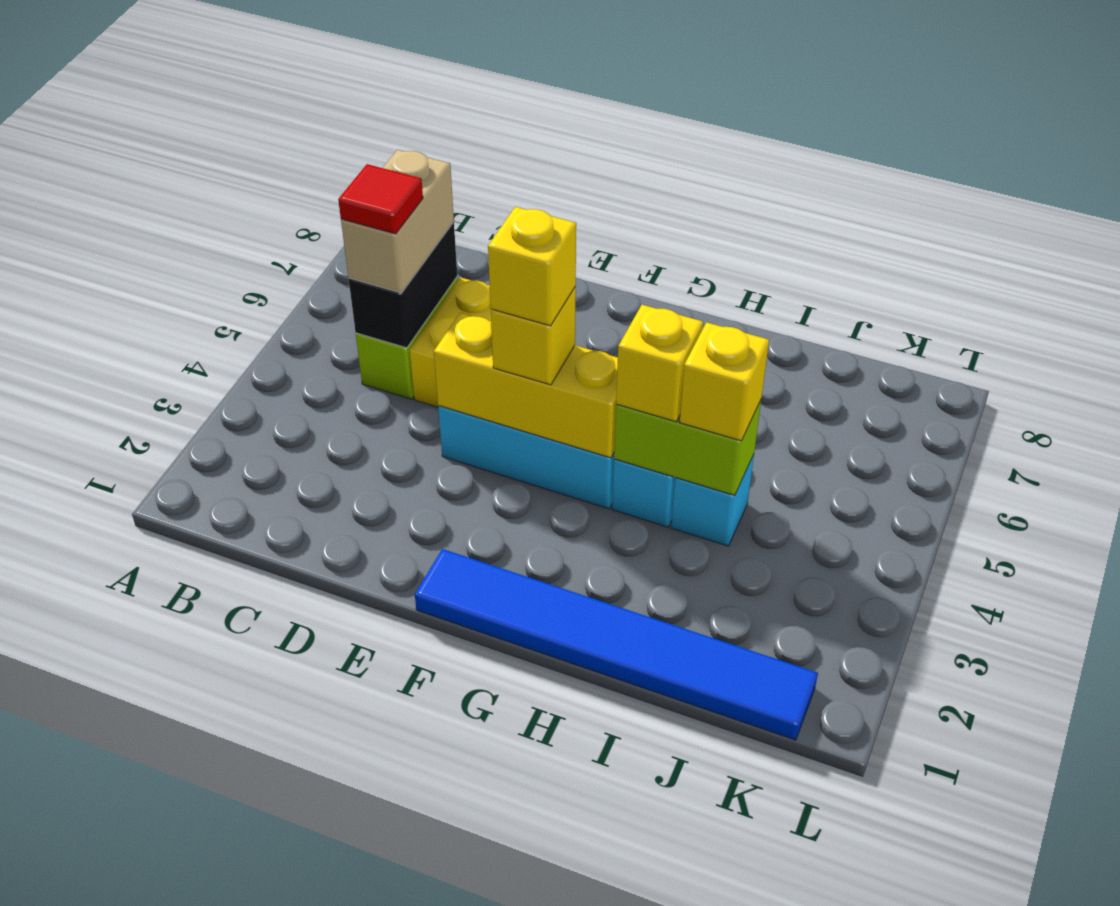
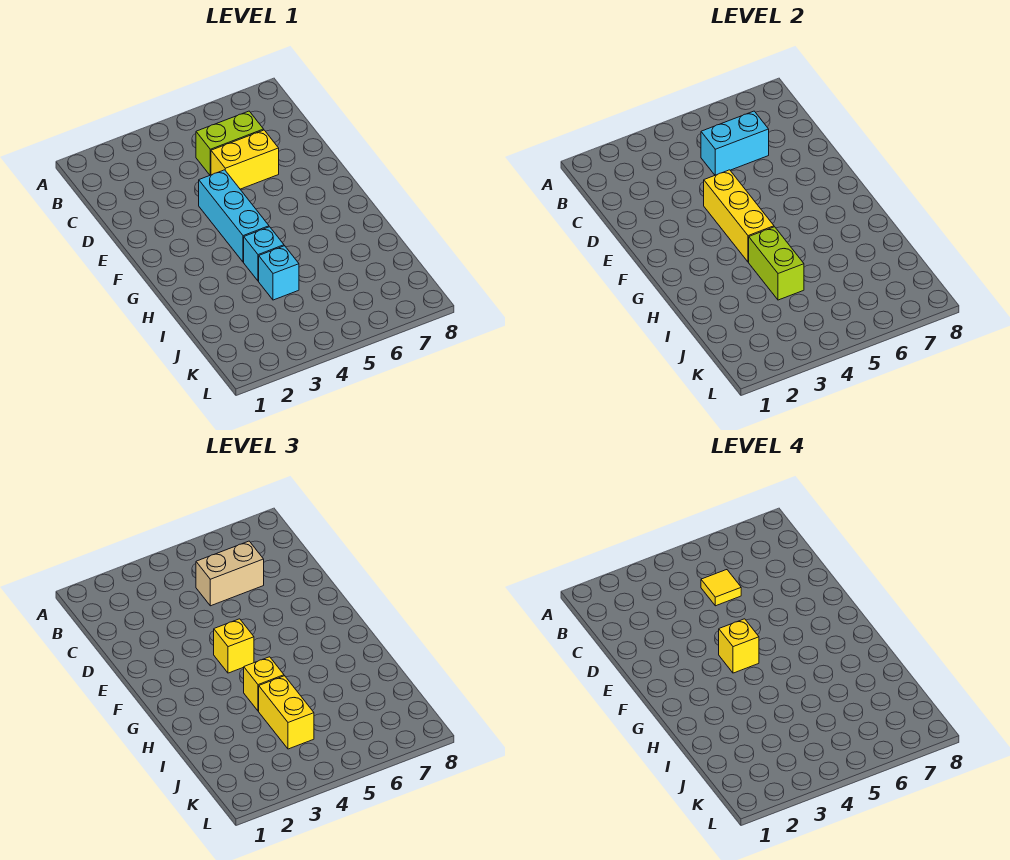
black brick C5:C6 level 2 -> cyan brick C5:C6 level 2
red tile C5 level 4 -> yellow tile C5 level 4
blue tile F1:K1 level 1 -> none
yellow brick I4 level 3 -> yellow brick I4:J4 level 3

